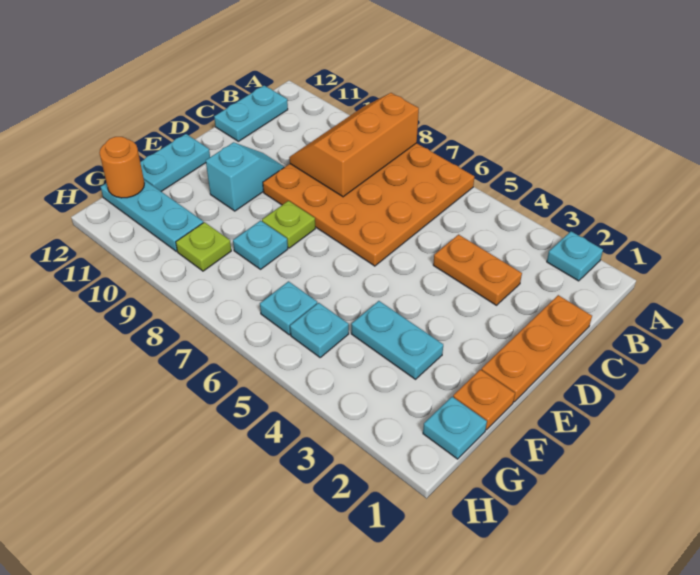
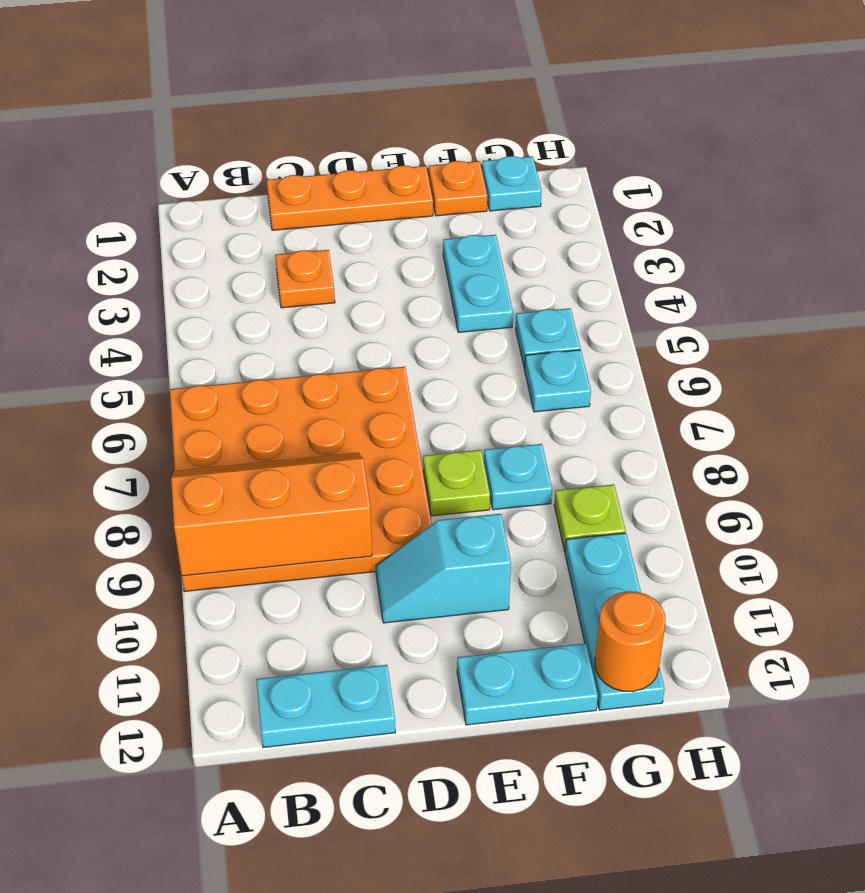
cyan plate A2 level 1 -> none
orange slope A8:C9 level 2 top 8 -> orange slope A8:C9 level 2 top 9
orange plate C3:C4 level 1 -> orange plate C3 level 1

